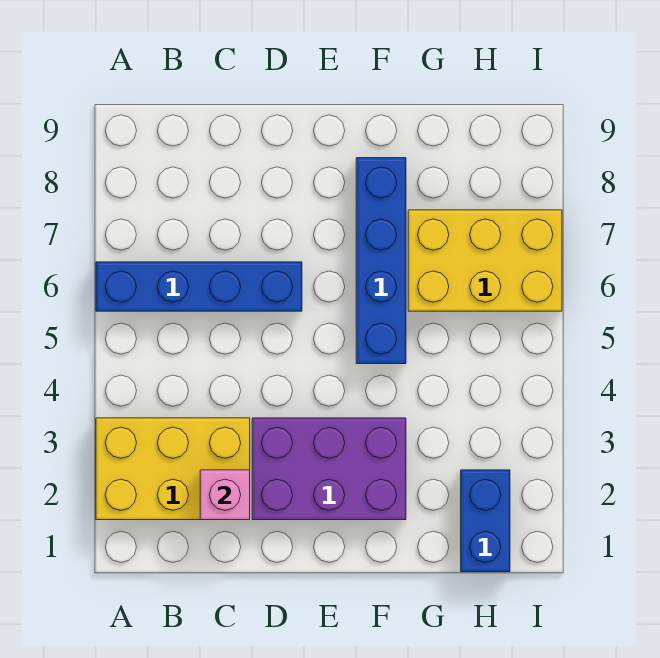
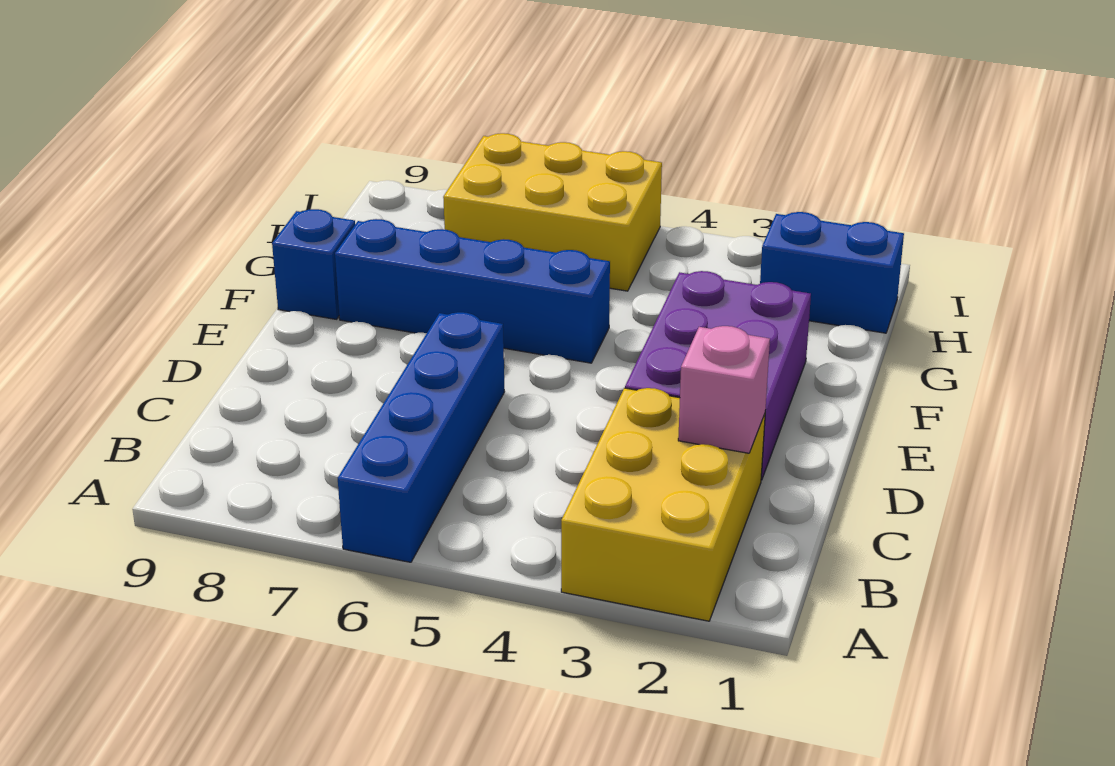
none -> blue brick F9 level 1
yellow brick G6:I7 level 1 -> yellow brick H5:I7 level 1

